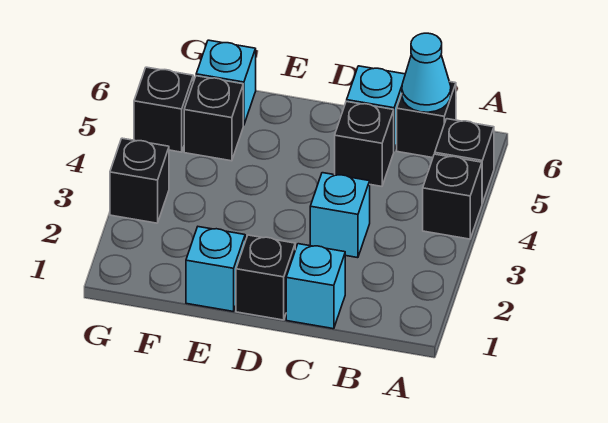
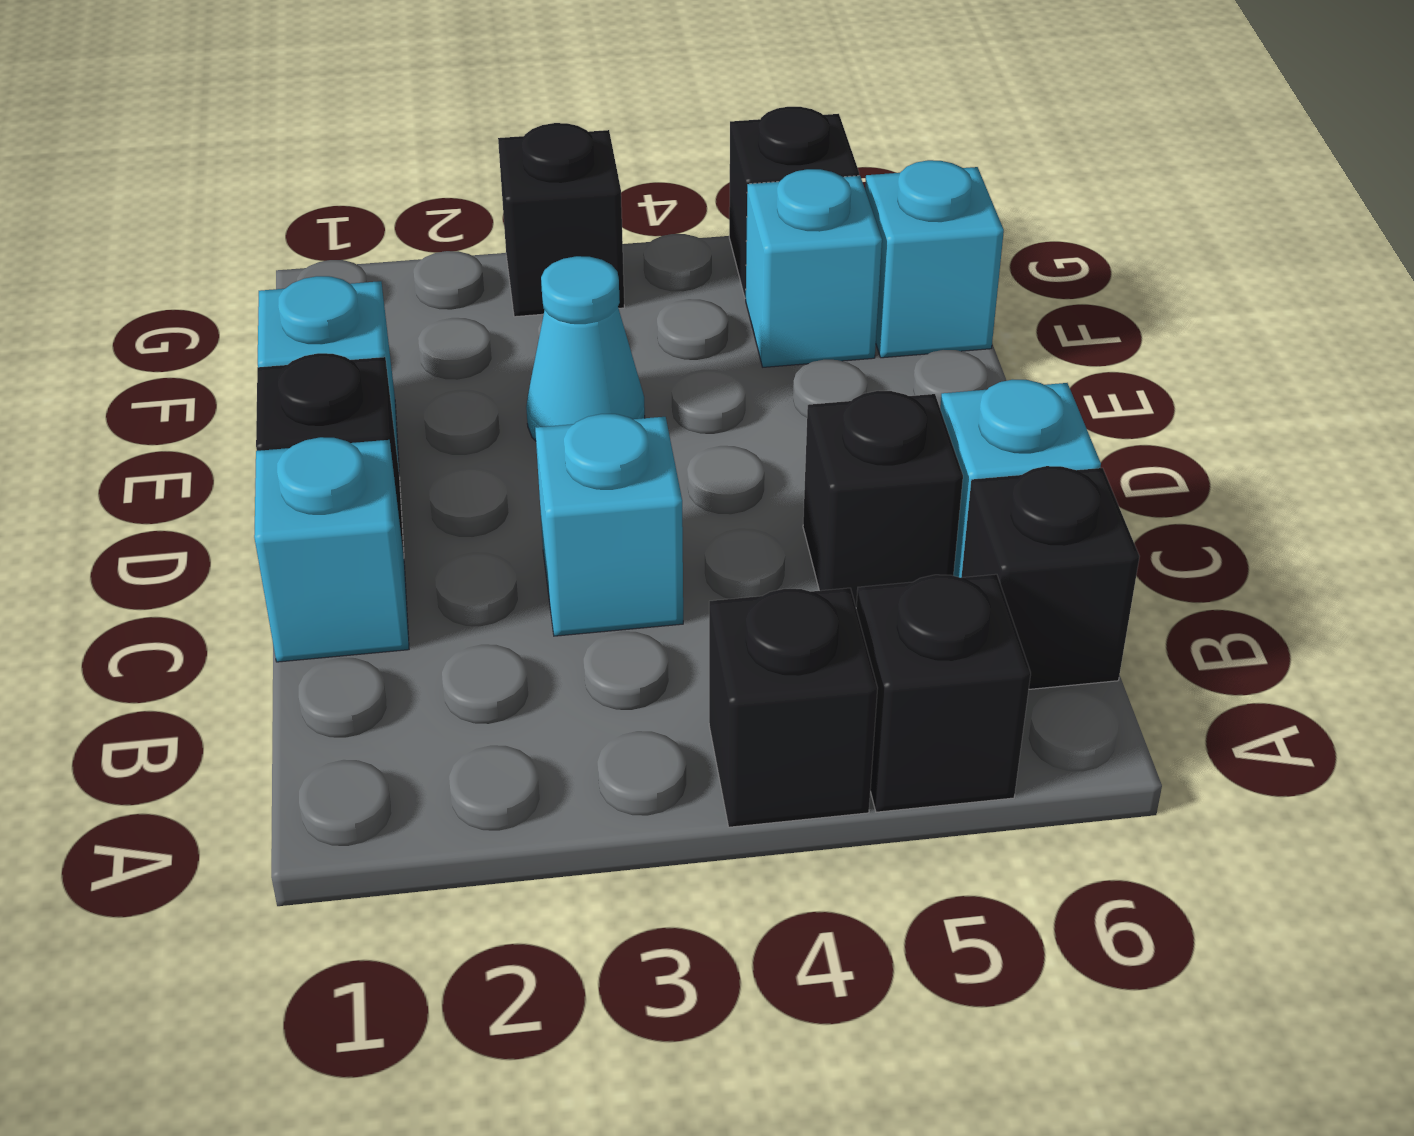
cyan cone B6 level 2 -> cyan cone E3 level 1
black brick F5 level 1 -> cyan brick F5 level 1

